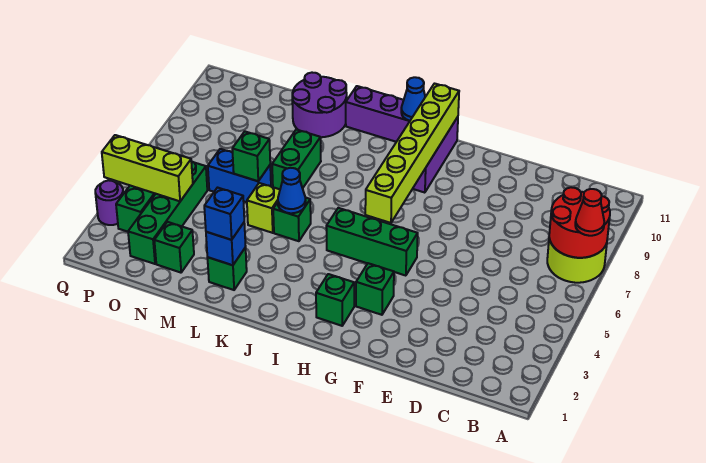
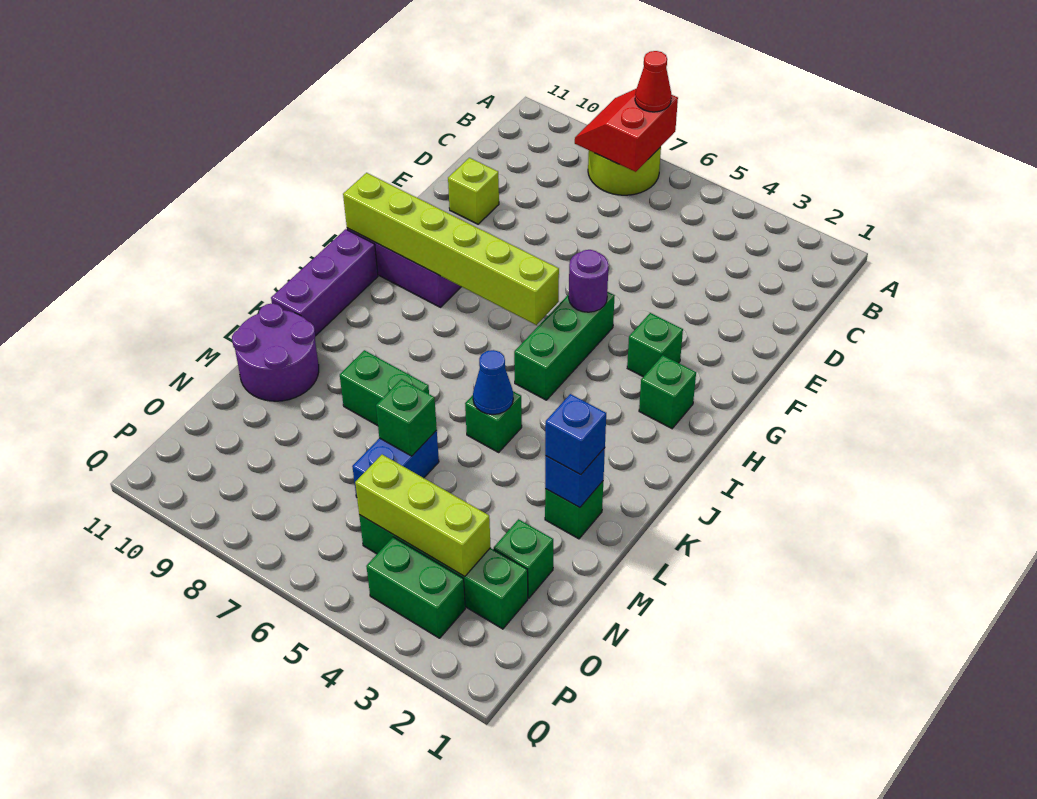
red round brick A7:B8 level 2 -> red slope A7:B8 level 2 top 7
blue cone I11 level 2 -> none
lime brick L5 level 1 -> lime brick E10 level 1
lime brick O4:Q4 level 2 -> lime brick O3:O5 level 2
purple round brick Q3 level 1 -> purple round brick G5 level 2

